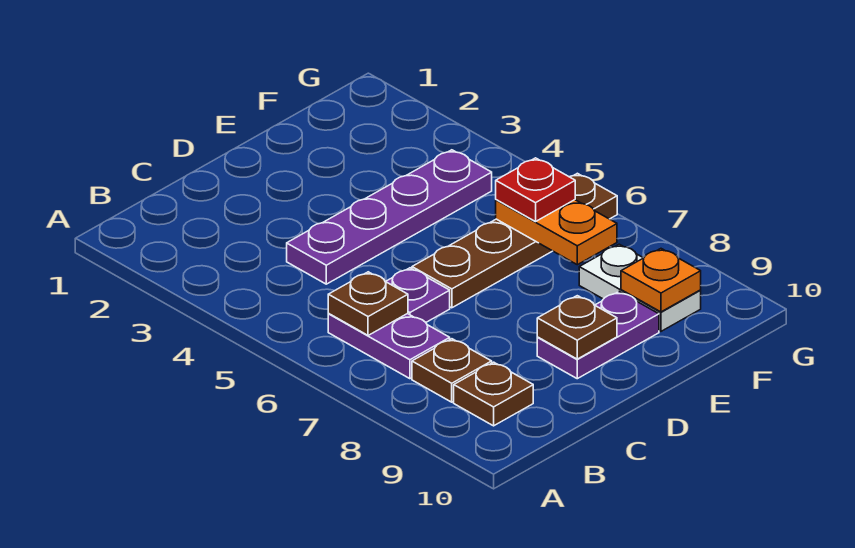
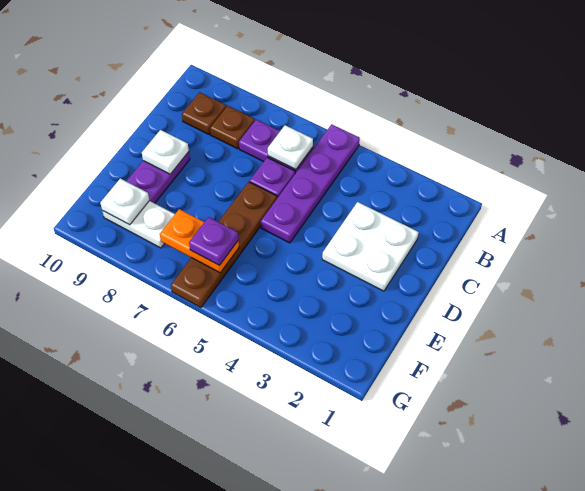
brown plate B6 level 2 -> white plate B6 level 2
none -> white plate C2:D3 level 1
purple plate C4:F4 level 1 -> purple plate A5:D5 level 1
brown plate D9 level 2 -> white plate D9 level 2
red plate F6 level 3 -> purple plate F6 level 3
orange plate F9 level 2 -> white plate F9 level 2

